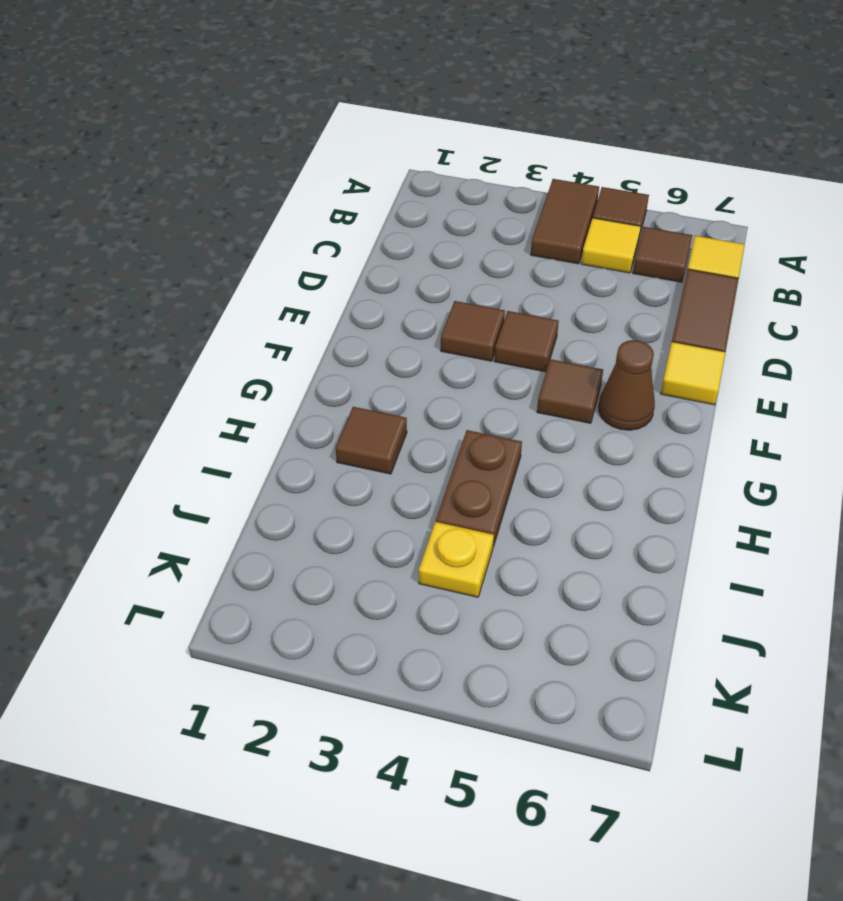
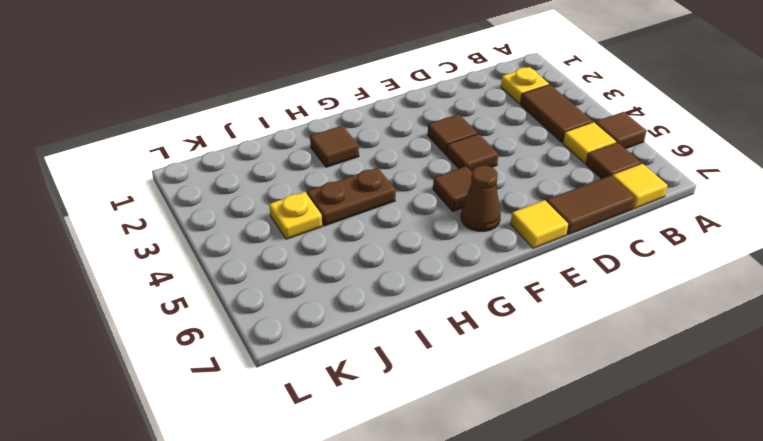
brown tile A4:B4 level 1 -> brown tile B3:B4 level 1
none -> yellow plate B2 level 1

